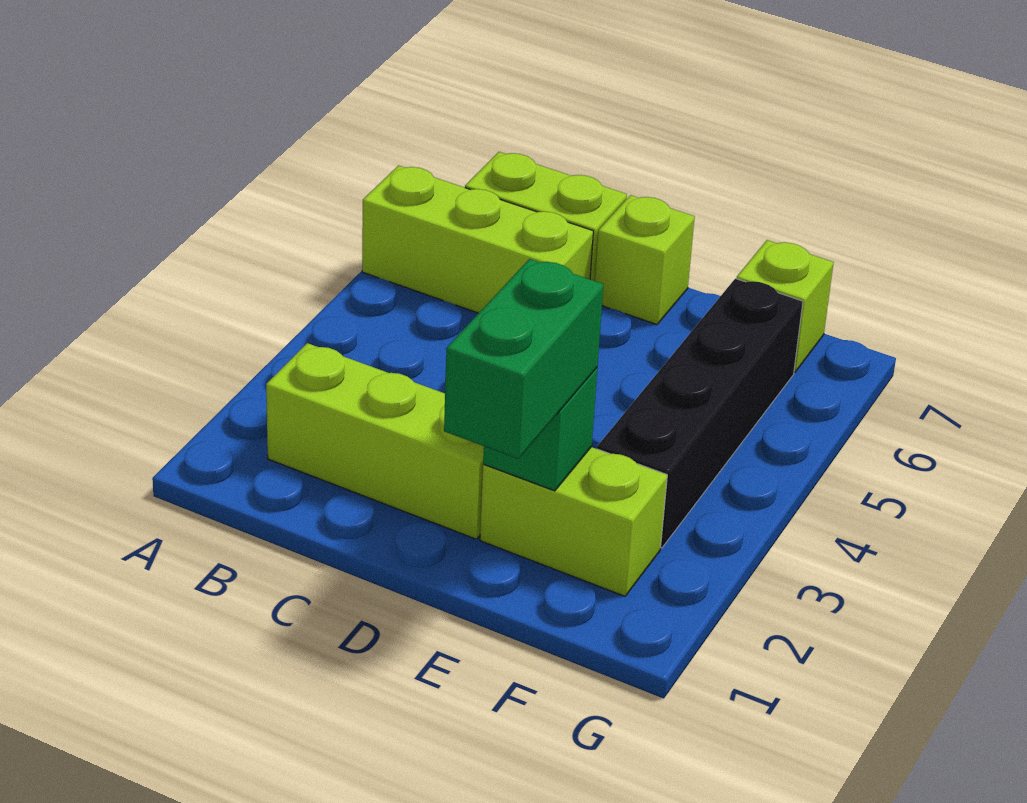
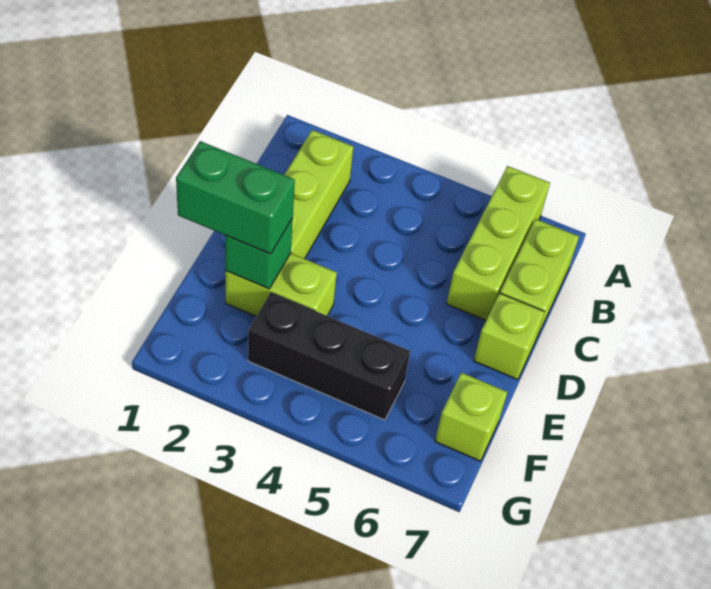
lime brick E2:F2 level 1 -> lime brick E2:E3 level 1
black brick F3:F6 level 1 -> black brick F3:F5 level 1

